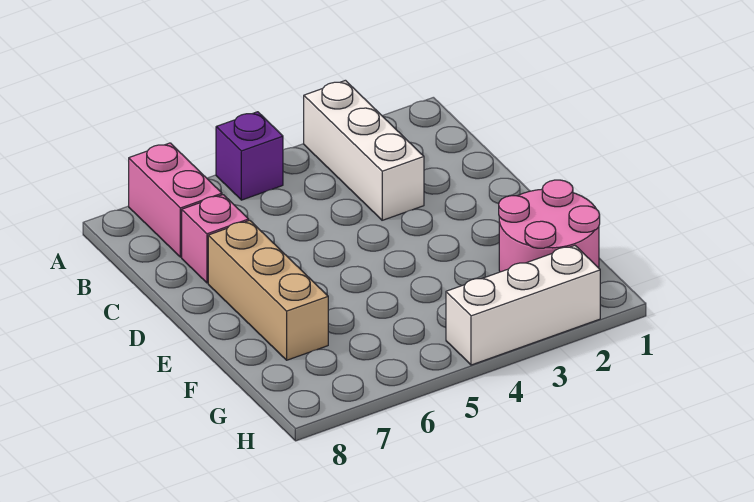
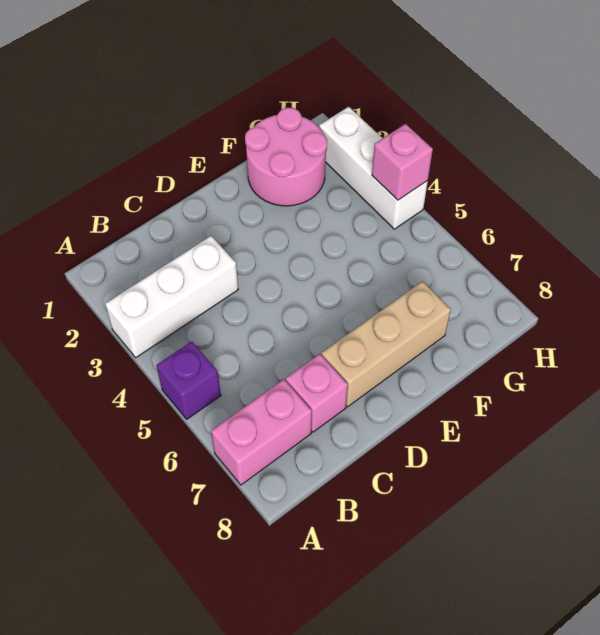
none -> pink brick H4 level 2

